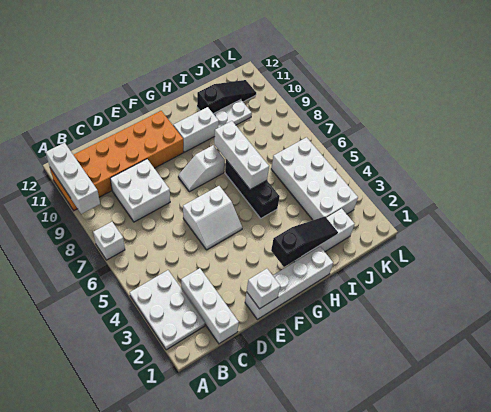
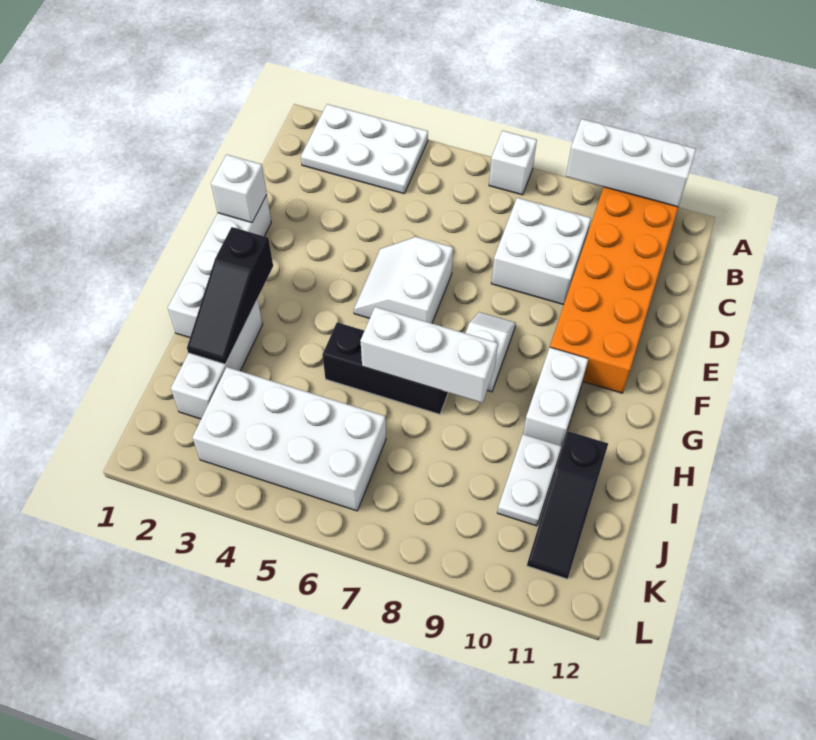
white brick C1:C3 level 1 -> none

